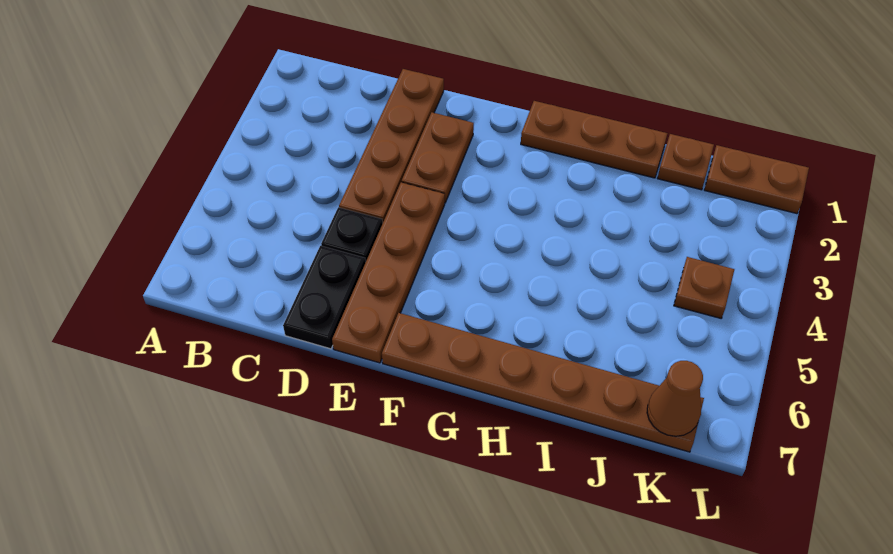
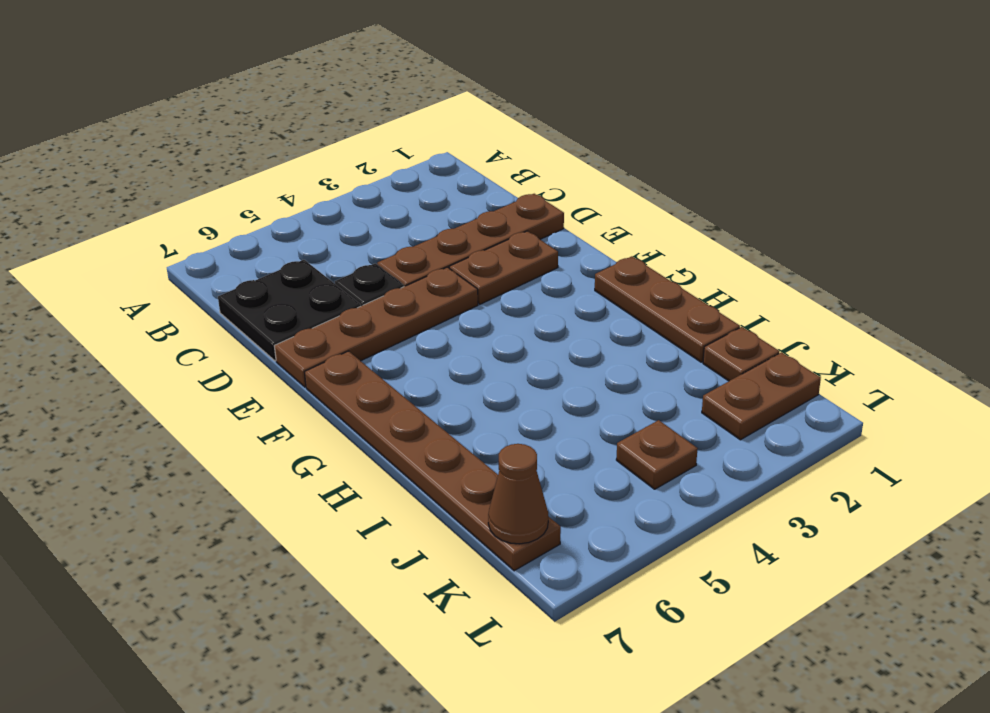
black plate D6:D7 level 1 -> black plate C6:D7 level 1
brown plate K1:L1 level 1 -> brown plate K1:K2 level 1

